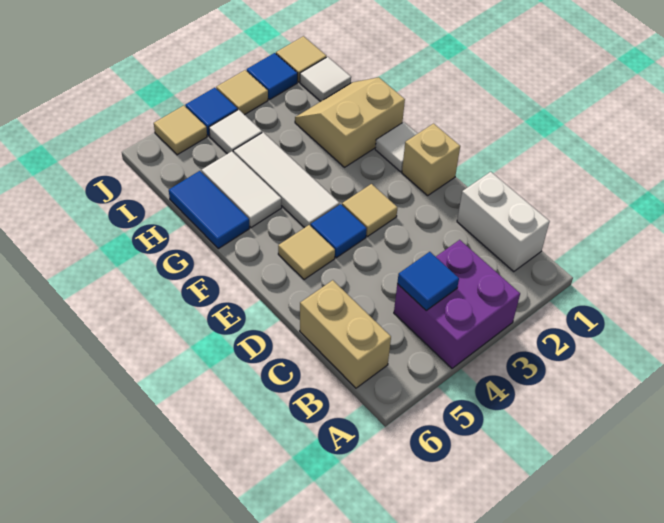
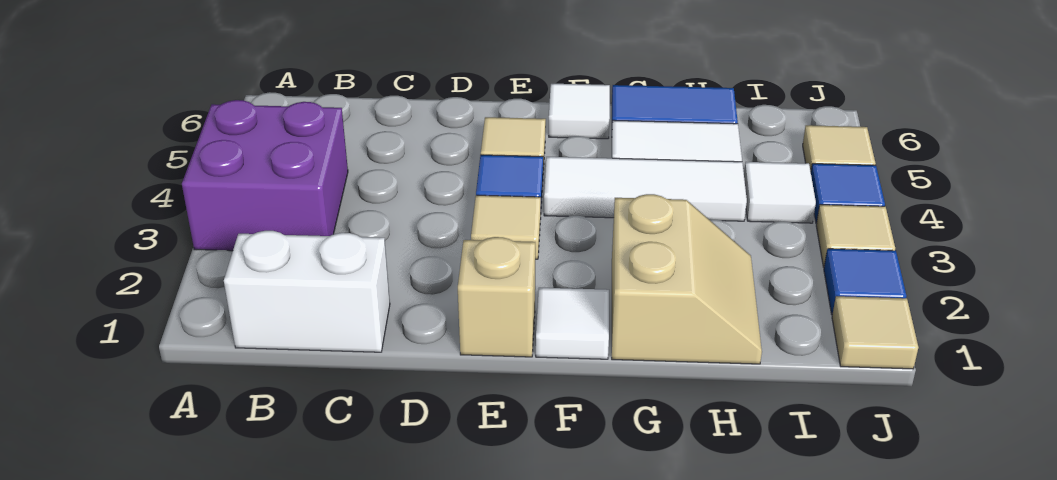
blue tile B4 level 2 -> none
tan brick B6:C6 level 1 -> none
white tile I1 level 1 -> white tile F6 level 1

